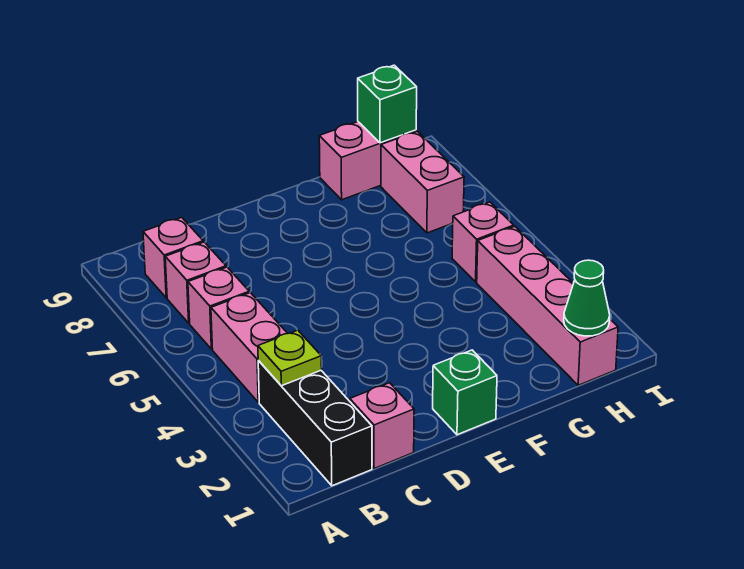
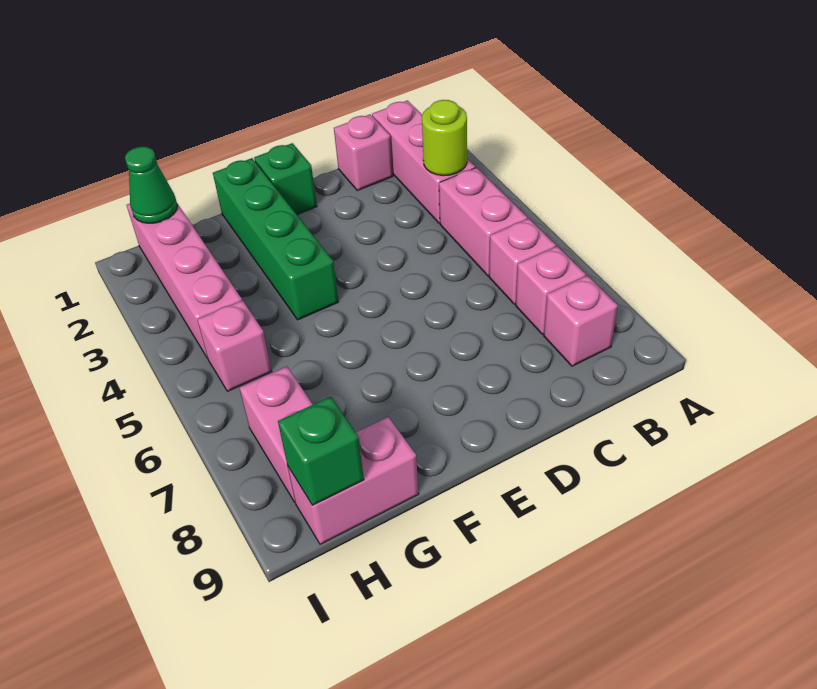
black brick B1:B3 level 1 -> pink brick B1:B3 level 1
lime plate B3 level 2 -> lime round brick B3 level 2
none -> green brick F1:F4 level 1

